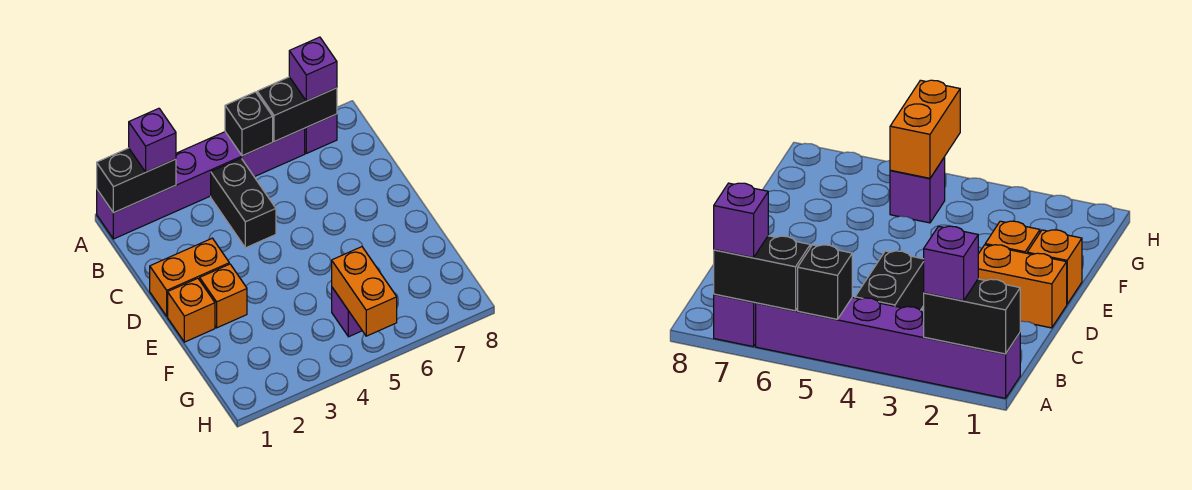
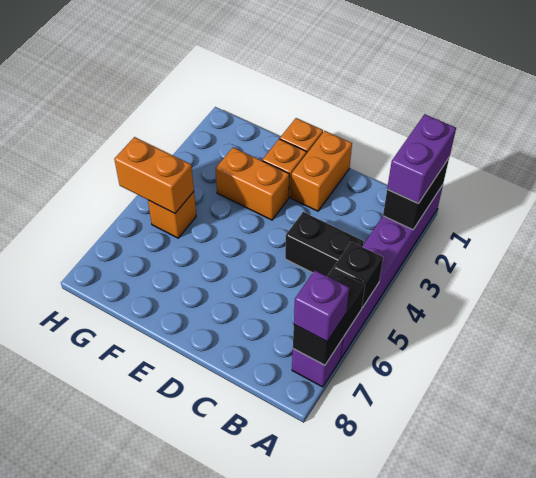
purple brick A2 level 3 -> purple brick A1:A2 level 3
none -> orange brick E3:F3 level 1
purple brick G5 level 1 -> orange brick G5 level 1

